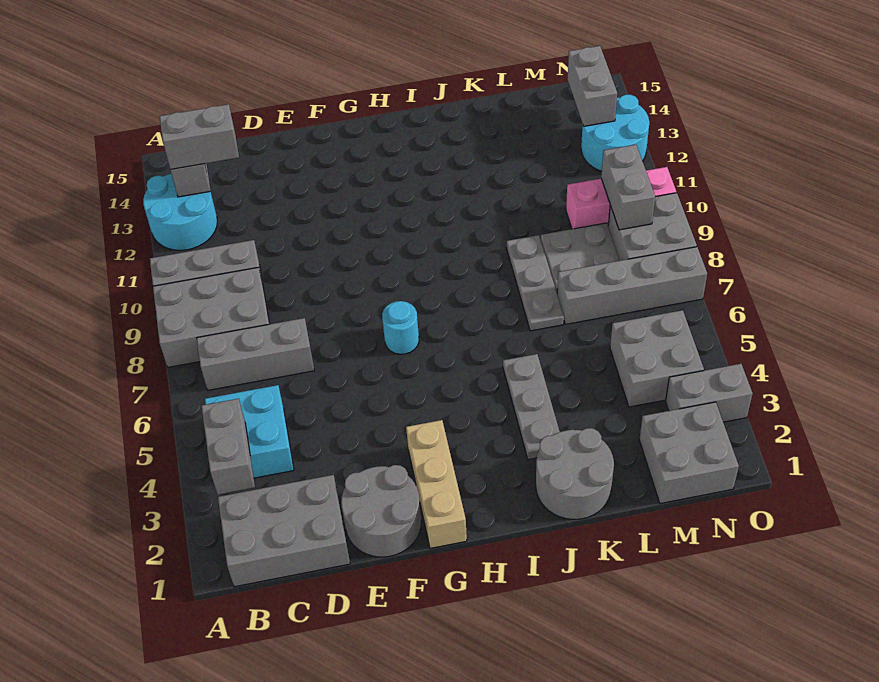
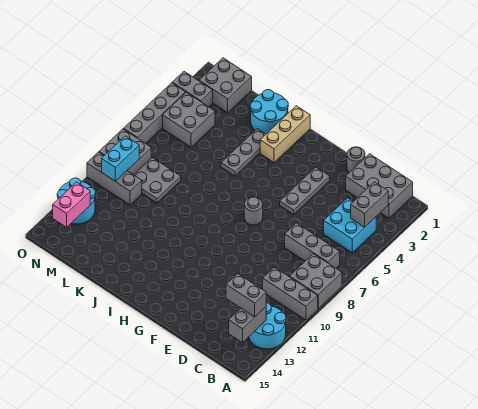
grey brick A8:C9 level 1 -> grey brick A8:B9 level 1
grey round brick E1:F2 level 1 -> grey round brick E1 level 1
tan brick G1:G3 level 1 -> tan brick I1:I3 level 1
cyan round brick G7 level 1 -> grey round brick G7 level 1
grey round brick J1:K2 level 1 -> cyan round brick J1:K2 level 1
grey plate K7:K9 level 1 -> grey plate F3:F5 level 1
grey brick L7:O7 level 1 -> grey brick O4:O7 level 1
pink brick M10:O10 level 1 -> grey brick M10:O10 level 1
grey brick N9:N10 level 2 -> cyan brick N9:N10 level 2
grey brick N13:N14 level 2 -> pink brick N13:N14 level 2

